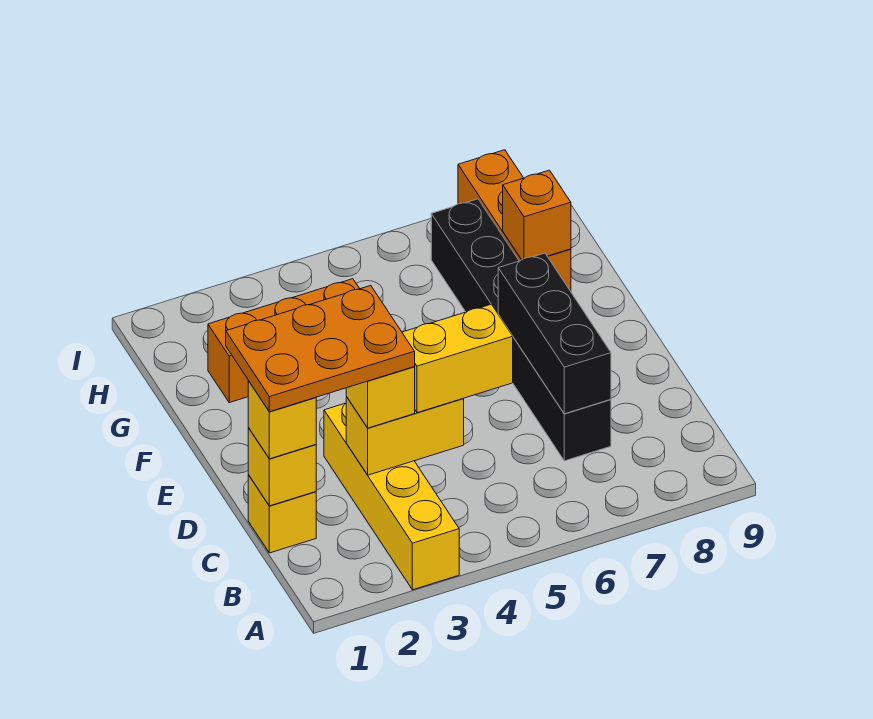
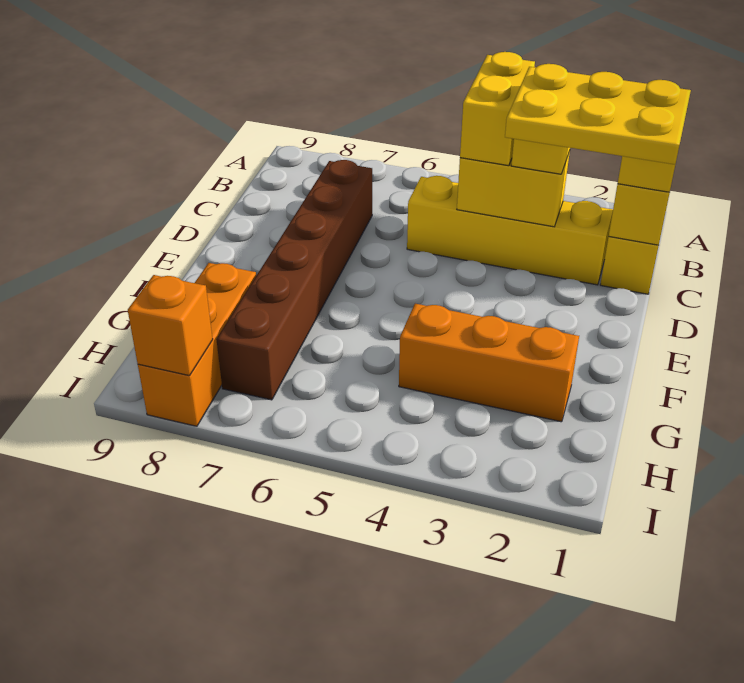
yellow brick A3:D3 level 1 -> yellow brick C2:C5 level 1
orange plate C1:D3 level 4 -> yellow plate C1:D3 level 4
yellow brick C4:C5 level 3 -> yellow brick B4:C4 level 3
black brick C7:H7 level 1 -> brown brick C7:H7 level 1
black brick C7:E7 level 2 -> none
orange brick G8 level 2 -> orange brick I8 level 2

